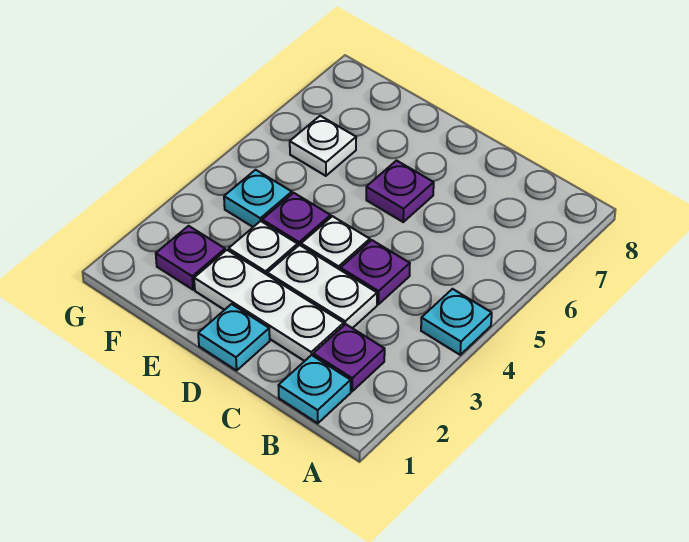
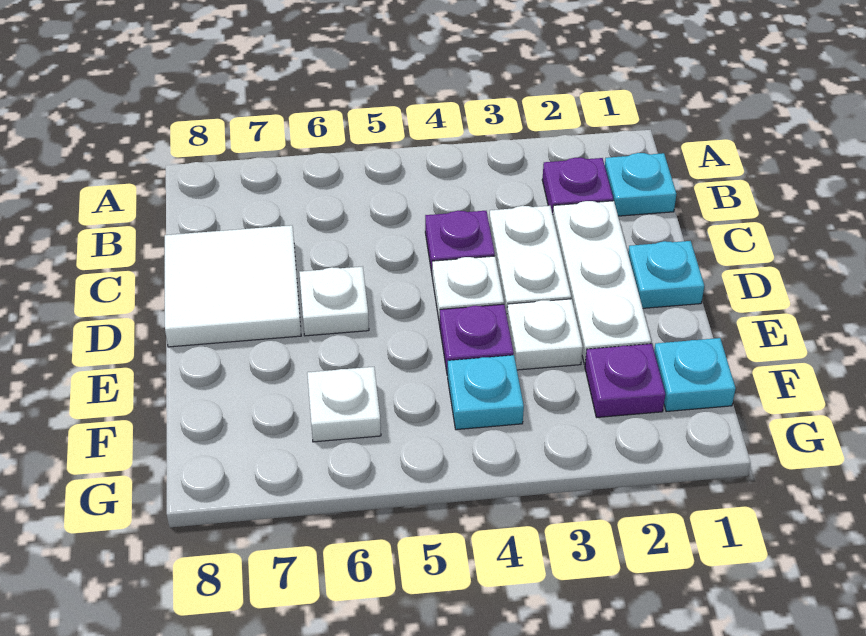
cyan plate A4 level 1 -> cyan plate F1 level 1
none -> white tile C7:D8 level 1
purple plate D6 level 1 -> white plate D6 level 1

